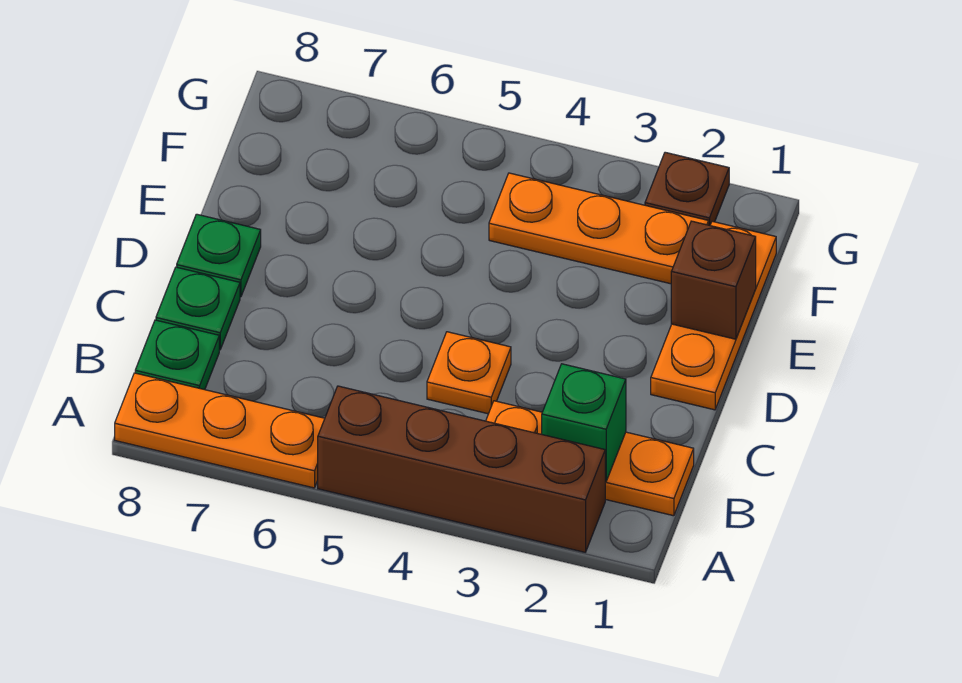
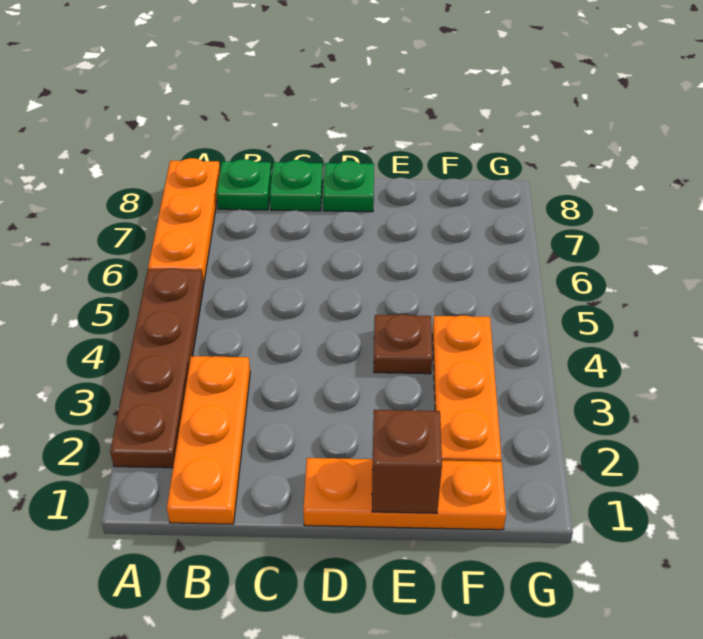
brown brick A2:A5 level 1 -> brown plate A2:A5 level 1
green brick B2 level 2 -> none
orange plate C4 level 1 -> none
brown plate G2 level 1 -> brown plate E4 level 1

